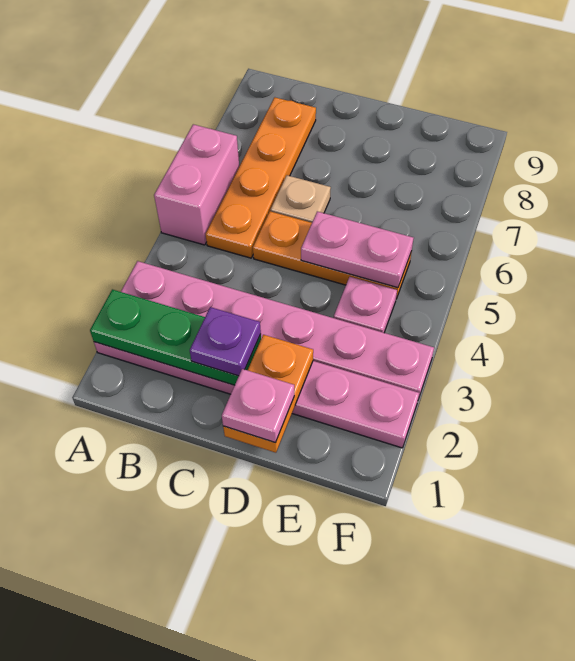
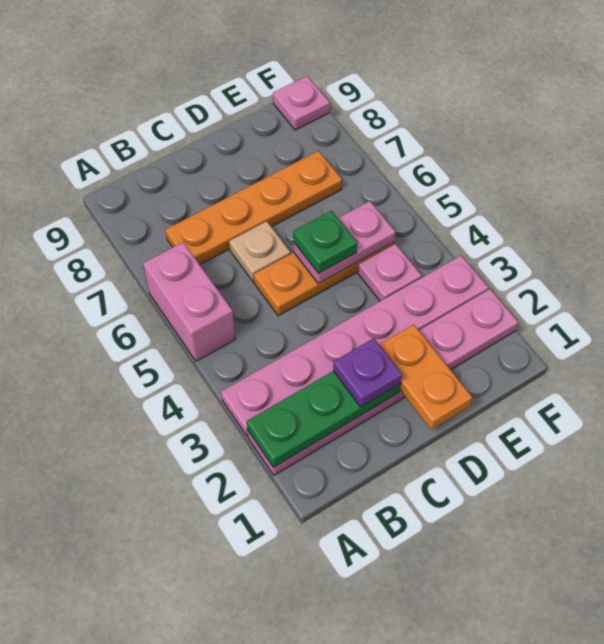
orange plate B5:B8 level 1 -> orange plate B7:E7 level 1
pink plate D1 level 3 -> pink plate F9 level 1
none -> green plate D5 level 3

